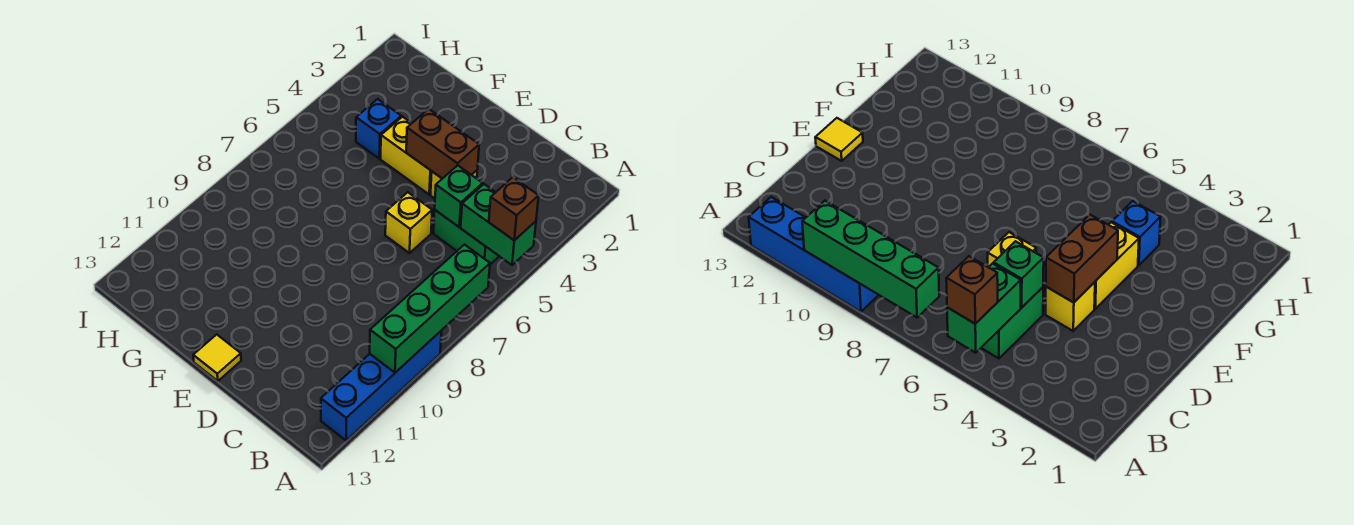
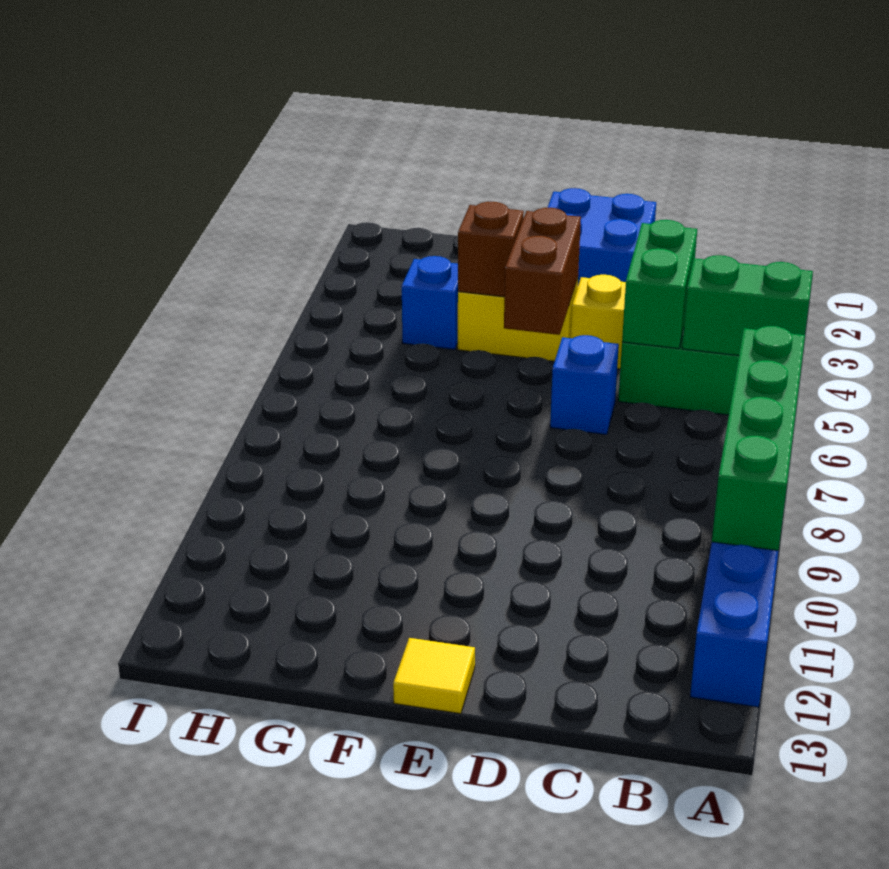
brown brick A5 level 3 -> brown brick F4 level 2
green brick C5 level 2 -> green brick C4:C5 level 2
none -> blue brick D1:E2 level 1
brown brick D4:E4 level 2 -> brown brick E4:E5 level 2
yellow brick D6 level 1 -> blue brick D6 level 1

